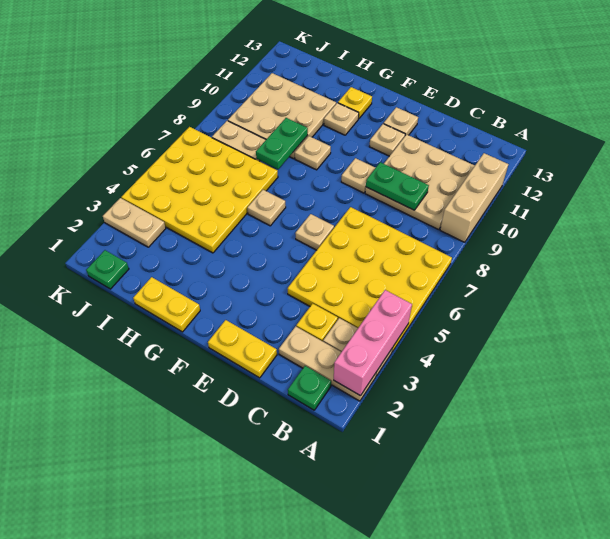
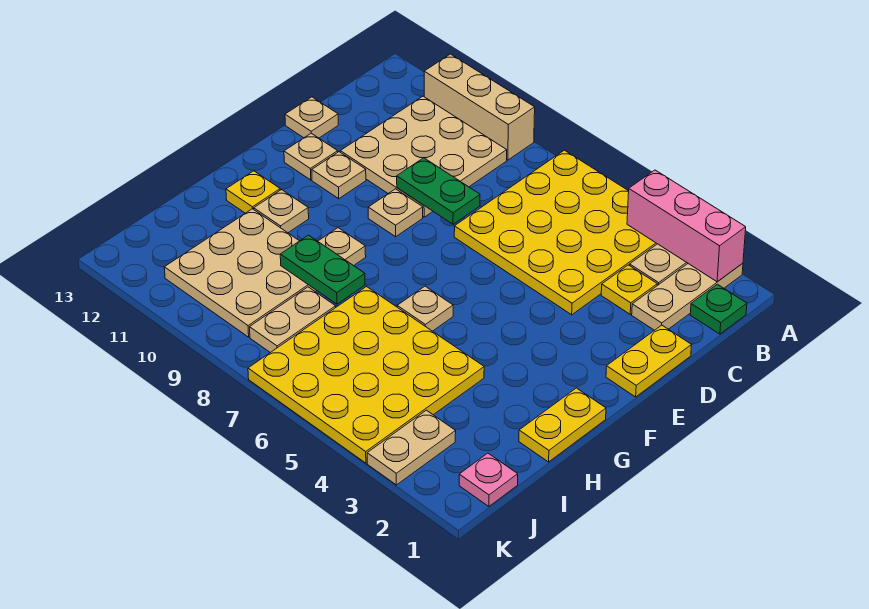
green plate C9:D9 level 2 -> green plate D8:D9 level 2
tan plate E6 level 1 -> tan plate D13 level 1
green plate J1 level 1 -> pink plate J1 level 1

